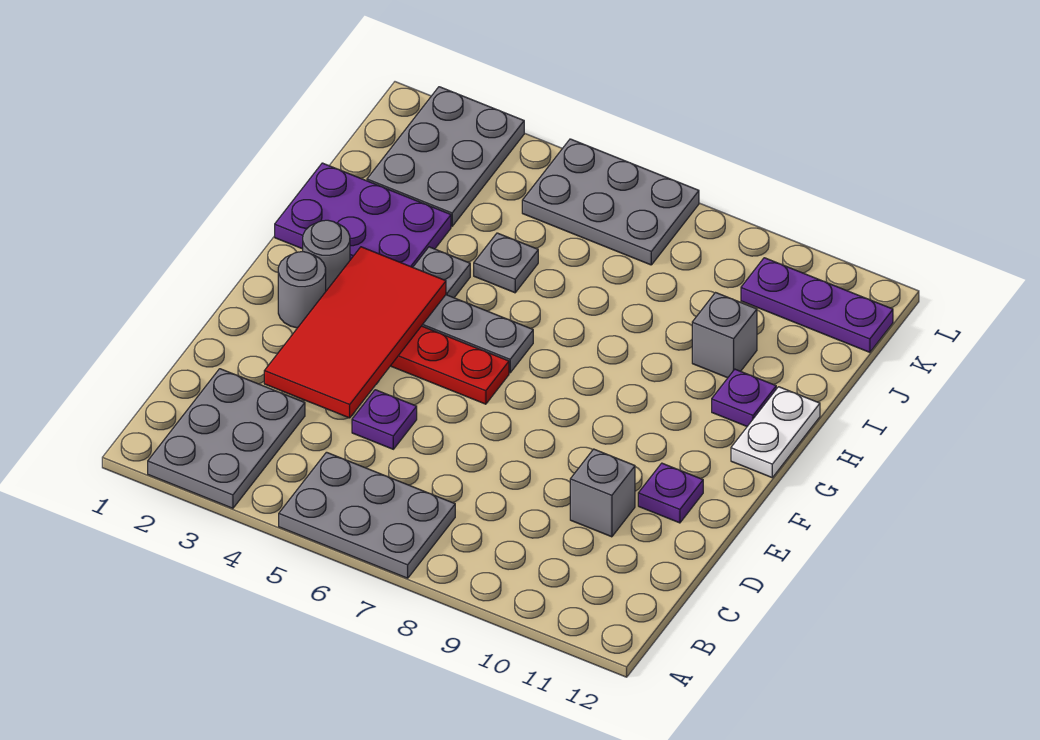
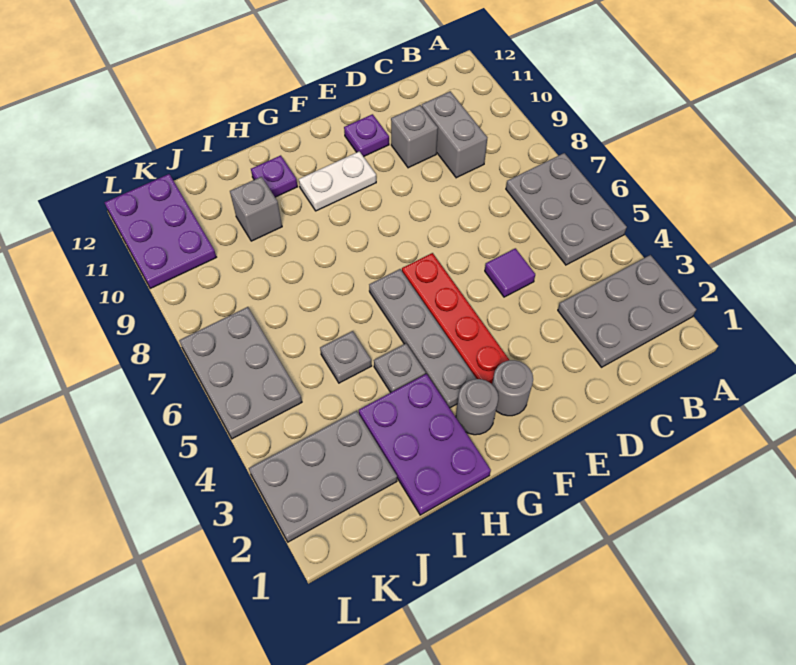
none -> grey brick C9:C10 level 1
red tile D3:G4 level 2 -> none
purple plate D5 level 1 -> purple tile D5 level 1
white plate G12:H12 level 1 -> white plate F10:G10 level 1
purple plate K10:K12 level 1 -> purple plate K10:L12 level 1

